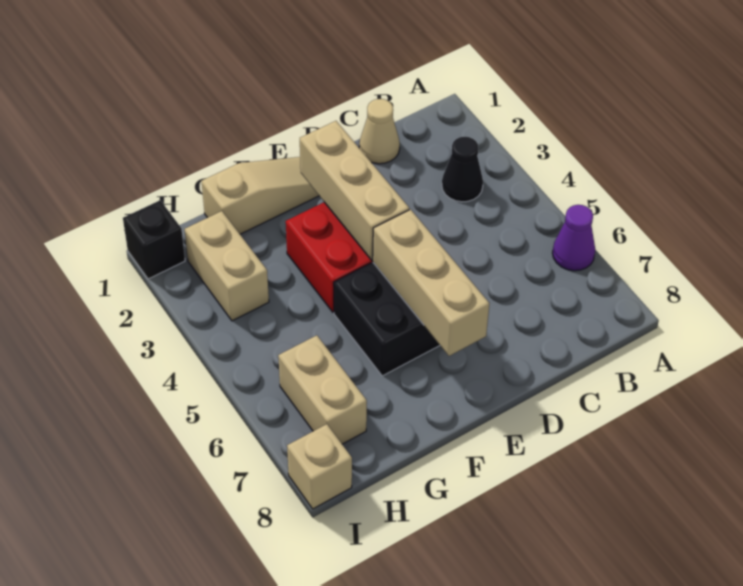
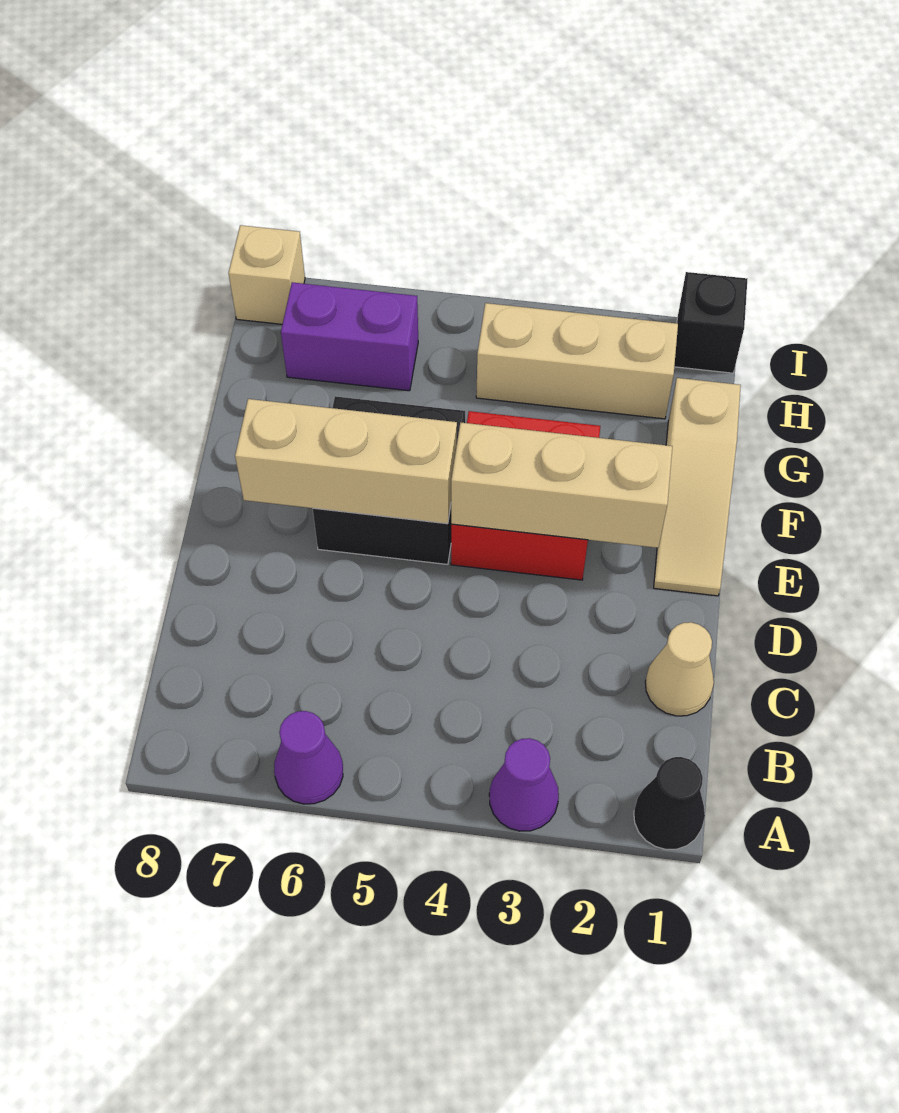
none -> purple cone A3 level 1
black cone B3 level 1 -> black cone A1 level 1
tan brick H2:H3 level 1 -> tan brick H2:H4 level 1
tan brick H6:H7 level 1 -> purple brick H6:H7 level 1

